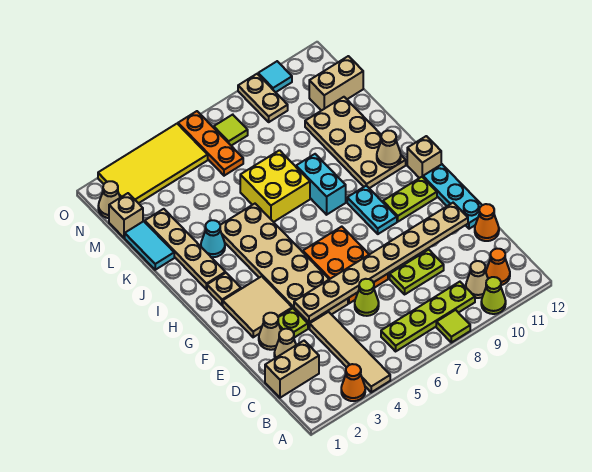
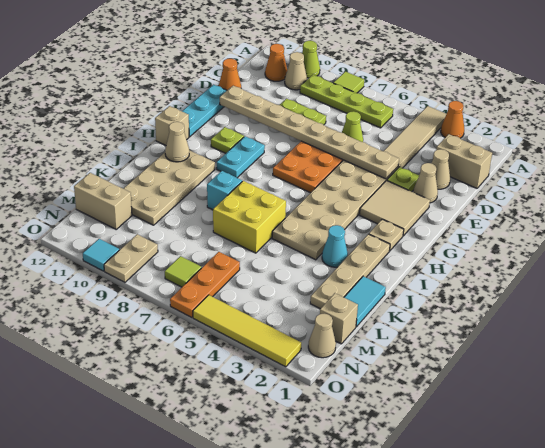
lime plate G10:G11 level 1 -> lime plate G10 level 1
cyan brick I8:J8 level 1 -> cyan brick J8 level 1
yellow tile N2:O5 level 1 -> yellow tile O2:O5 level 1

